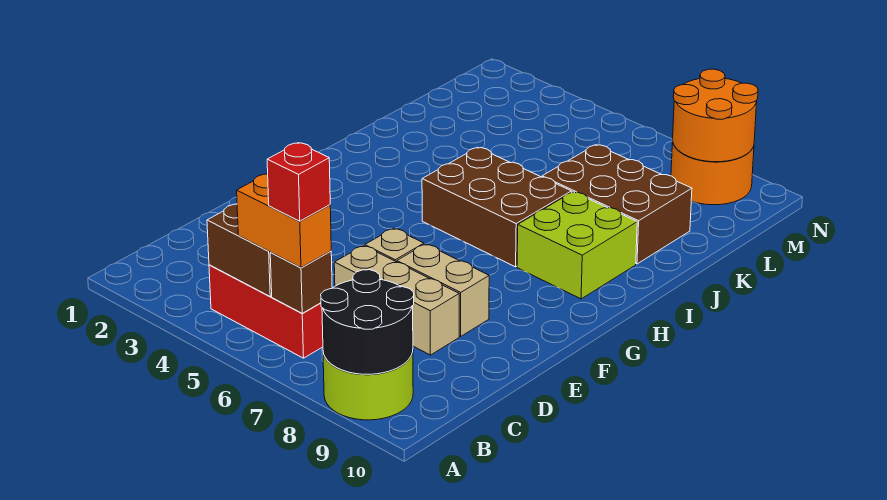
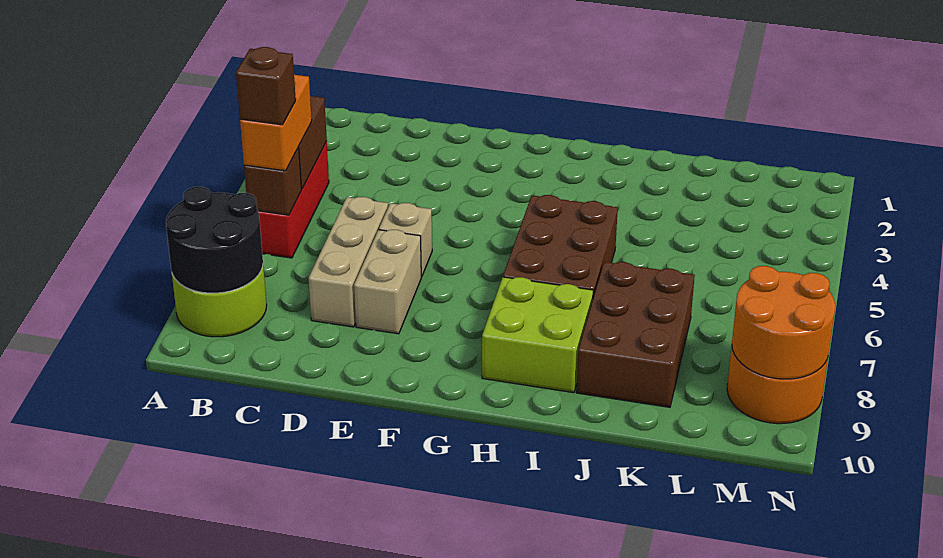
red brick B6 level 4 -> brown brick B6 level 4

